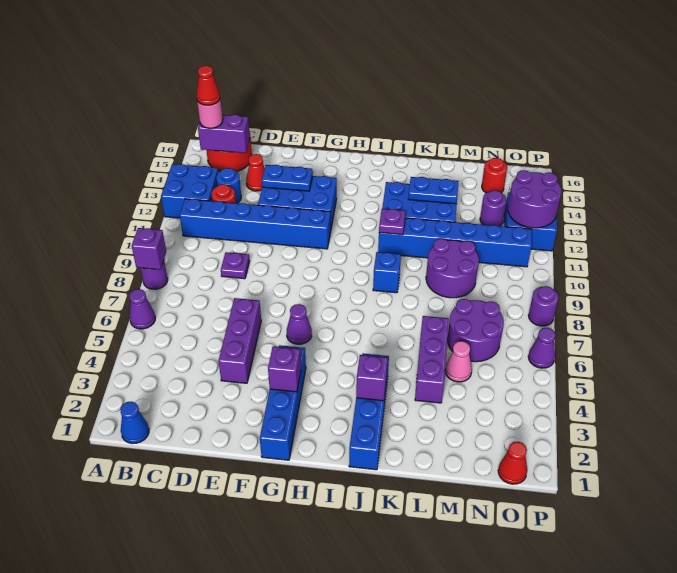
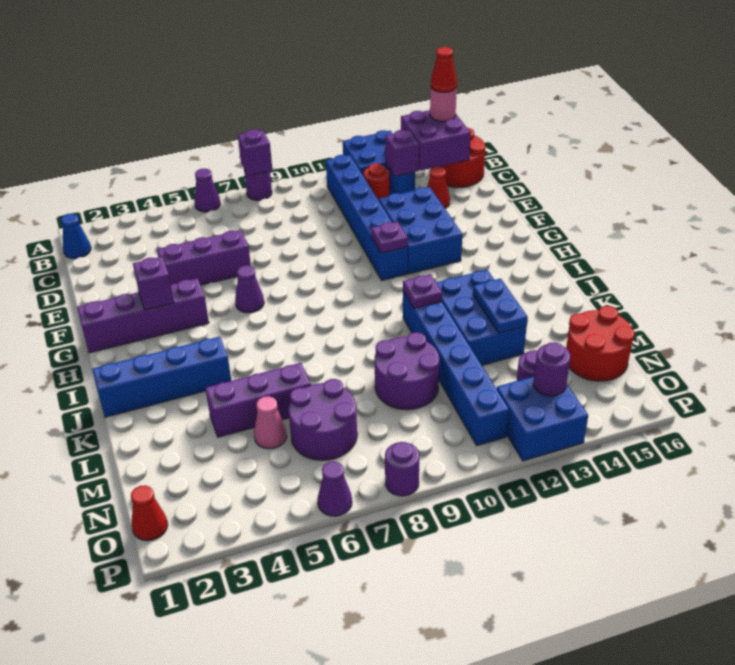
purple brick B15:C15 level 2 -> purple brick B14:C15 level 2
purple plate D9 level 1 -> purple plate G11 level 2
blue plate E13:F13 level 2 -> none
blue brick G1:G4 level 1 -> purple brick G1:G4 level 1
purple brick J3 level 2 -> purple brick C13 level 2
blue brick J9 level 1 -> none
red round brick N15 level 1 -> red round brick M15:N16 level 1
purple round brick O12:P13 level 2 -> purple round brick O13 level 2

